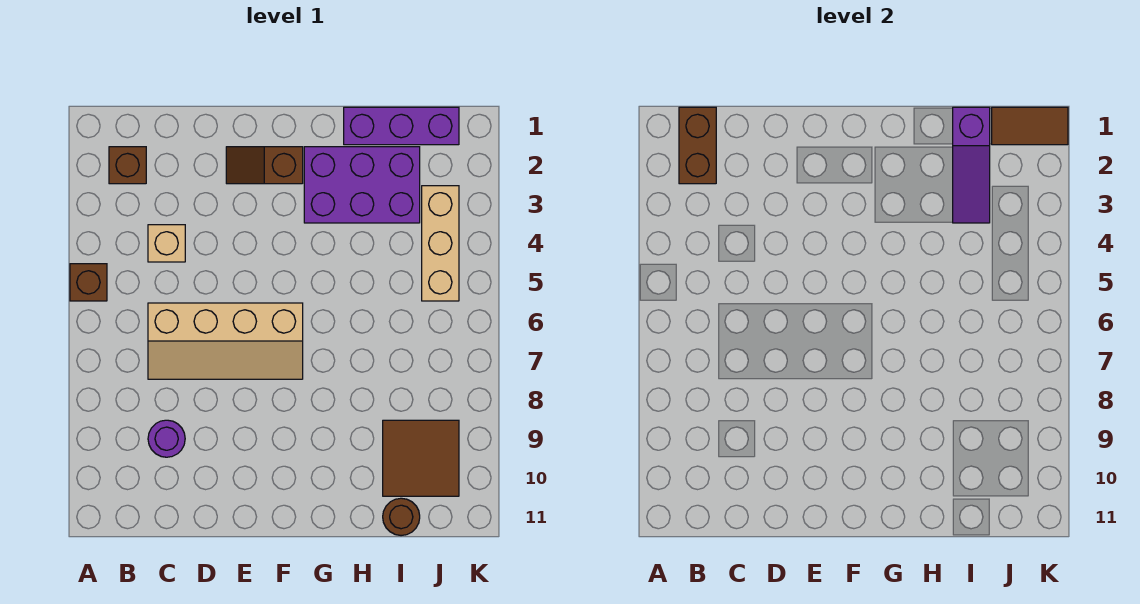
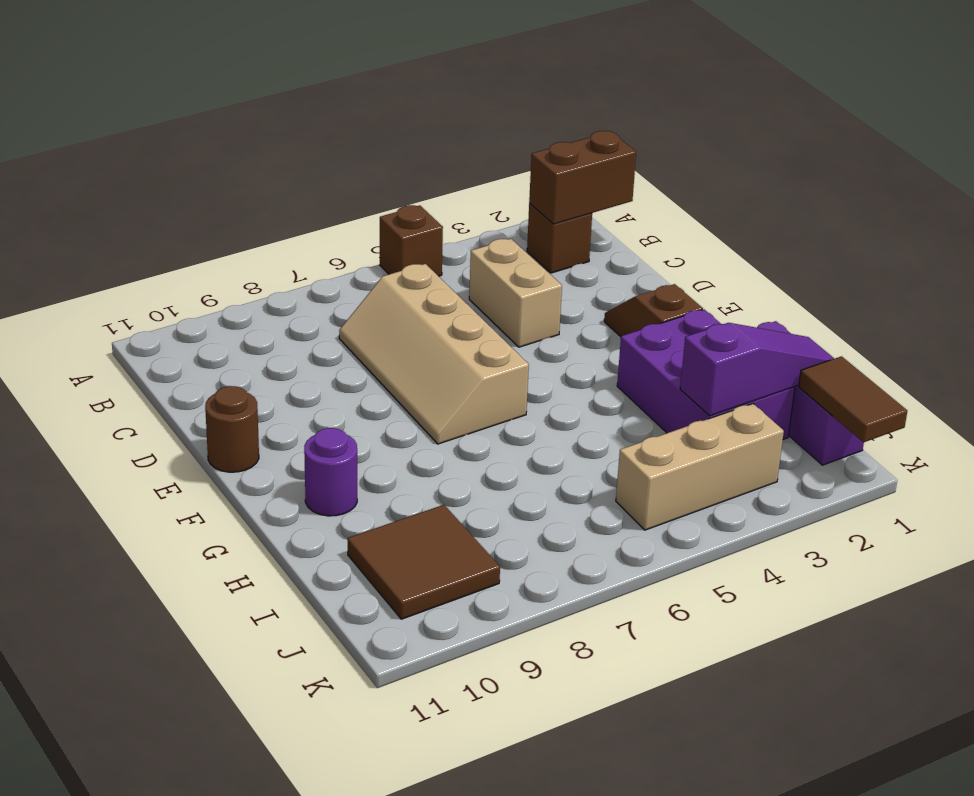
tan brick C4 level 1 -> tan brick C4:D4 level 1
purple round brick C9 level 1 -> purple round brick G10 level 1
purple slope I1:I3 level 2 top 1 -> purple slope I1:I3 level 2 top 3
brown round brick I11 level 1 -> brown round brick E11 level 1

